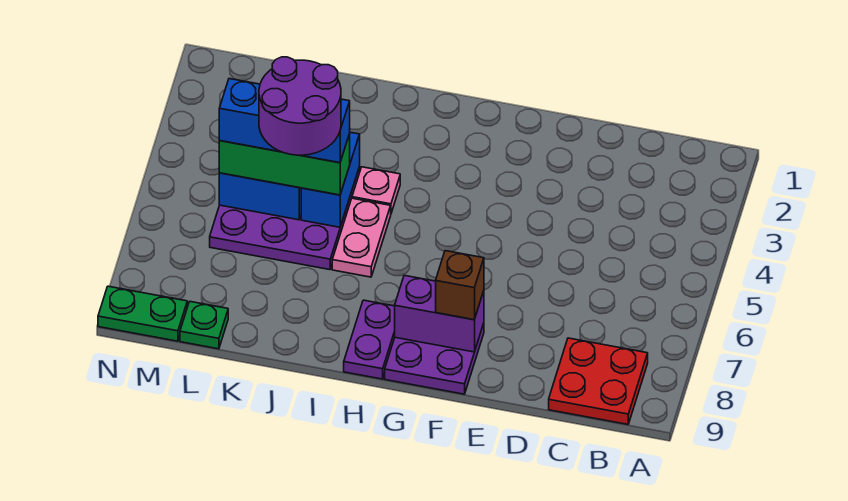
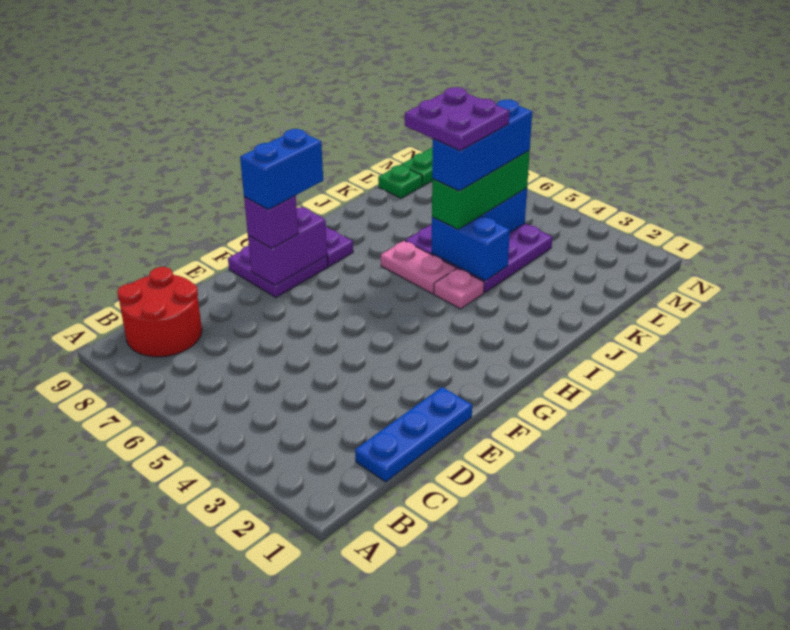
red plate B8:C9 level 1 -> red round brick B8:C9 level 1
none -> blue plate C1:E1 level 1
brown brick F8 level 3 -> purple brick F8 level 3
none -> blue brick F8:G8 level 4
purple round brick J5:K6 level 5 -> purple plate J5:K6 level 5

